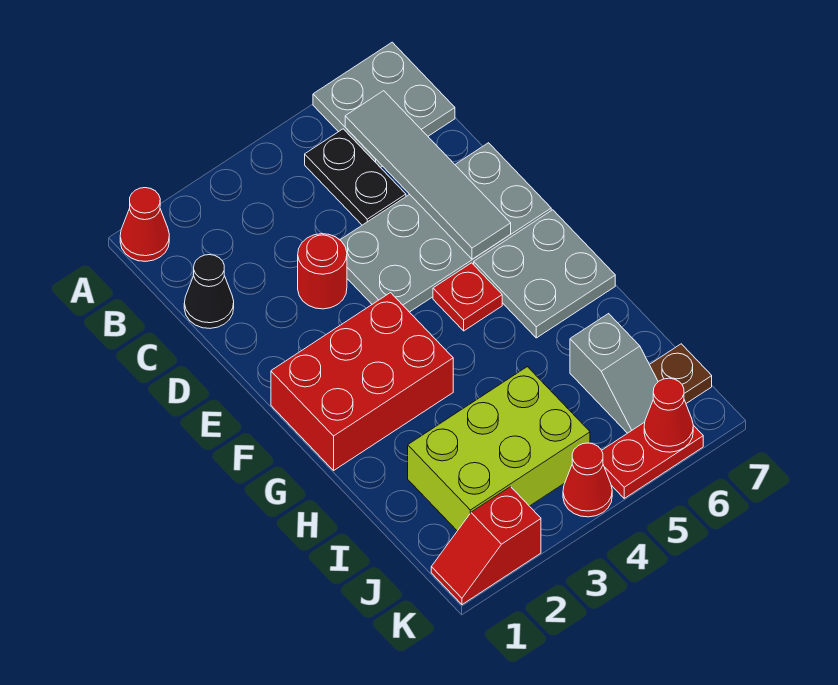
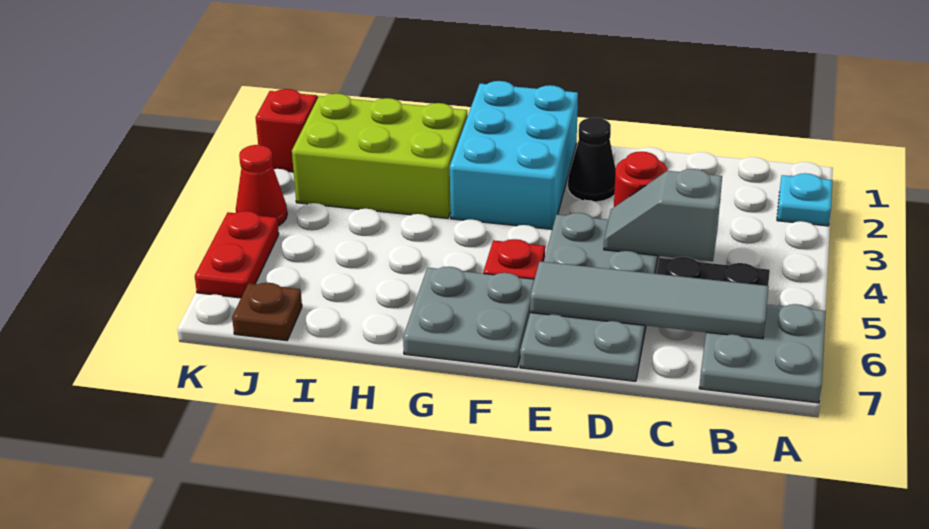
red cone A1 level 1 -> none
none -> cyan plate A2 level 1
black cone C1 level 1 -> black cone E2 level 1
red brick F1:G3 level 1 -> cyan brick F1:G3 level 1
lime brick I2:J4 level 1 -> lime brick H2:J3 level 1
grey slope I6:J6 level 1 top I -> grey slope C4:D4 level 2 top C
red cone K6 level 2 -> none

